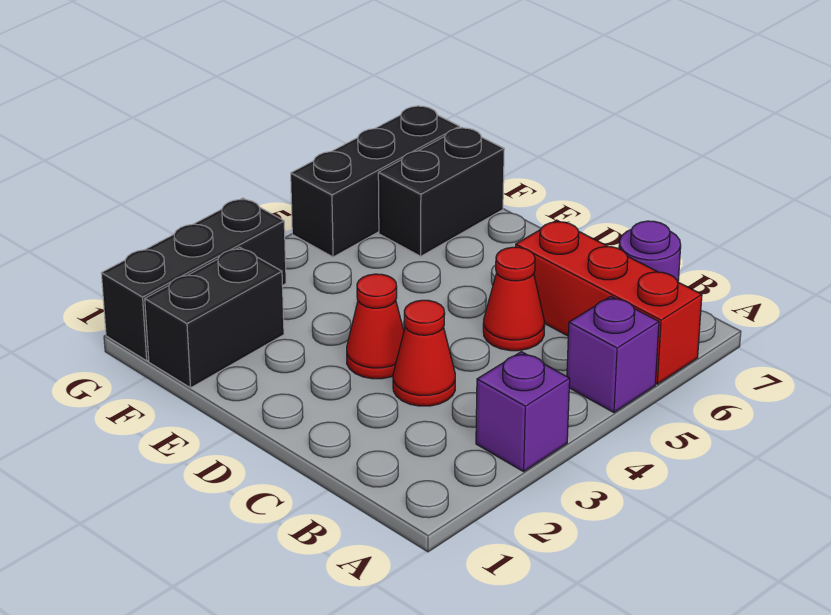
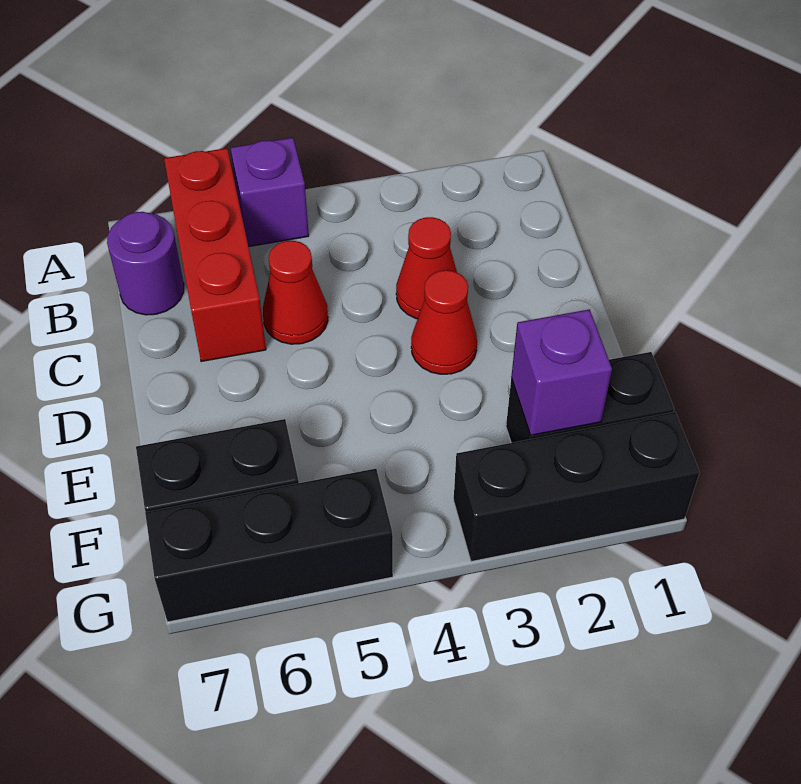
purple brick A3 level 1 -> purple brick F2 level 2

